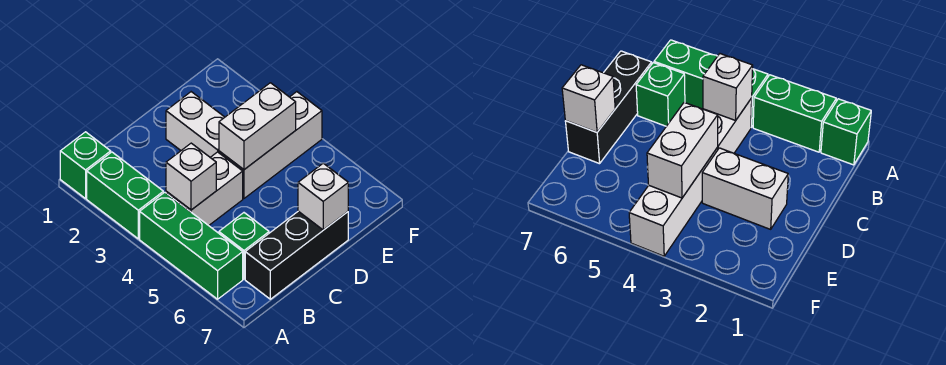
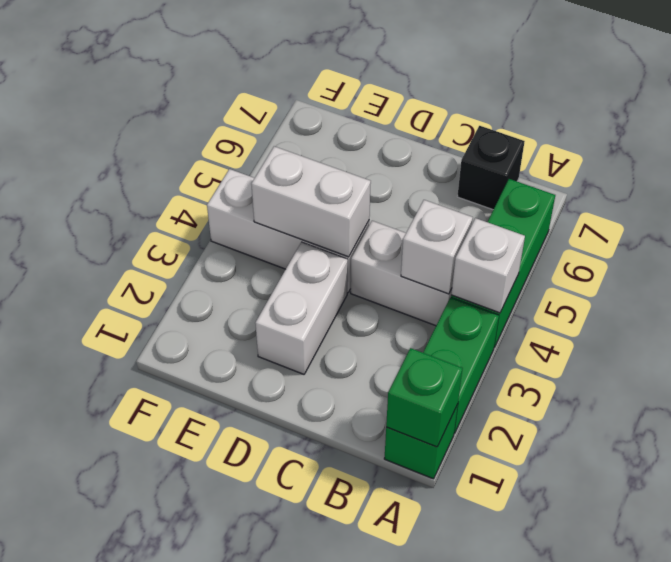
green brick B6 level 1 -> green brick A1 level 2
black brick B7:D7 level 1 -> black brick B7 level 1
white brick D7 level 2 -> white brick A4 level 2

